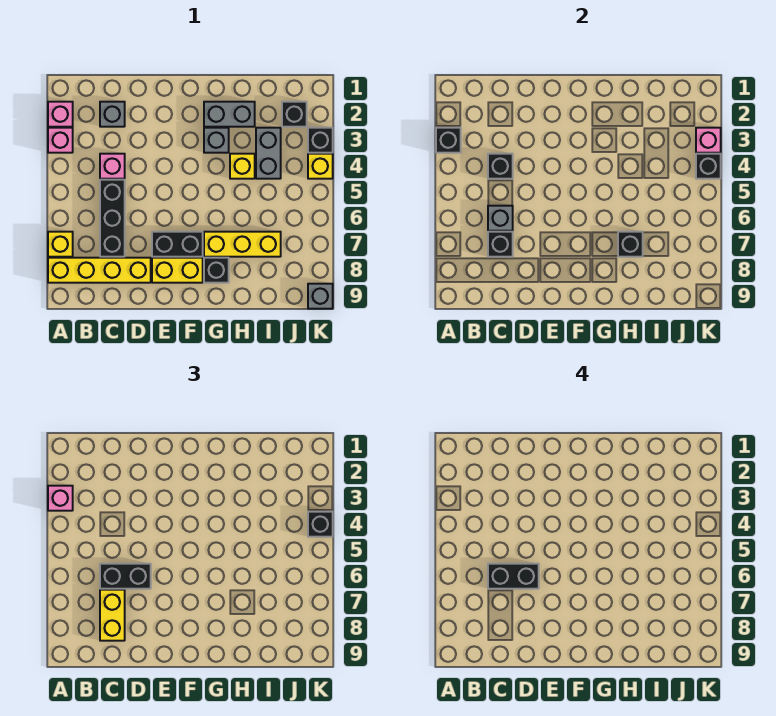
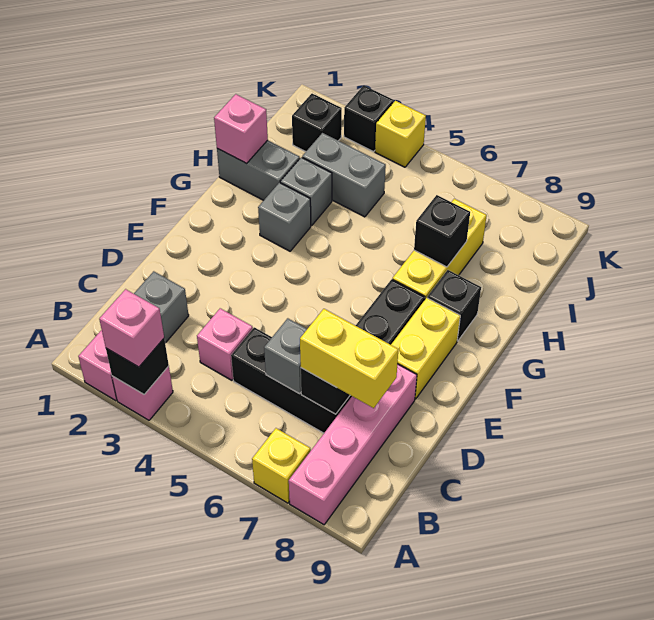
yellow brick A8:D8 level 1 -> pink brick A8:D8 level 1
black brick C4 level 2 -> none
black brick C6:D6 level 3 -> none
black brick C6:D6 level 4 -> none
grey brick G2:H2 level 1 -> grey brick H1:H2 level 1
yellow brick H4 level 1 -> none
pink brick K3 level 2 -> pink brick H1 level 2
black brick K4 level 2 -> none
black brick K4 level 3 -> none
grey brick K9 level 1 -> grey brick H3 level 1

